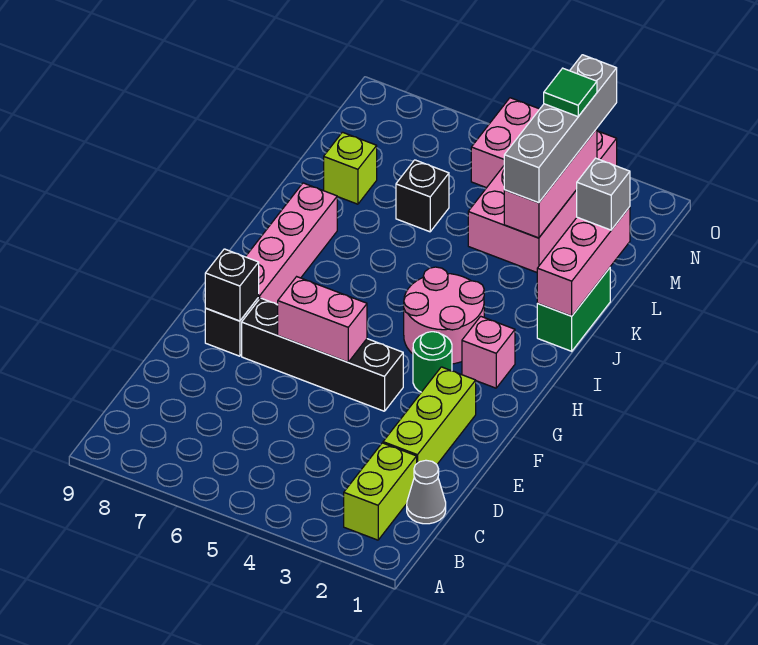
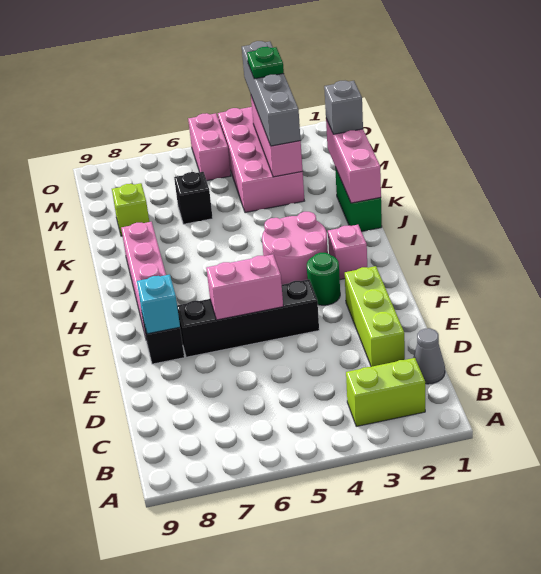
lime brick B2:C2 level 1 -> lime brick B2:B3 level 1
black brick F8 level 2 -> cyan brick F8 level 2
green tile N3 level 4 -> green plate N3 level 4

